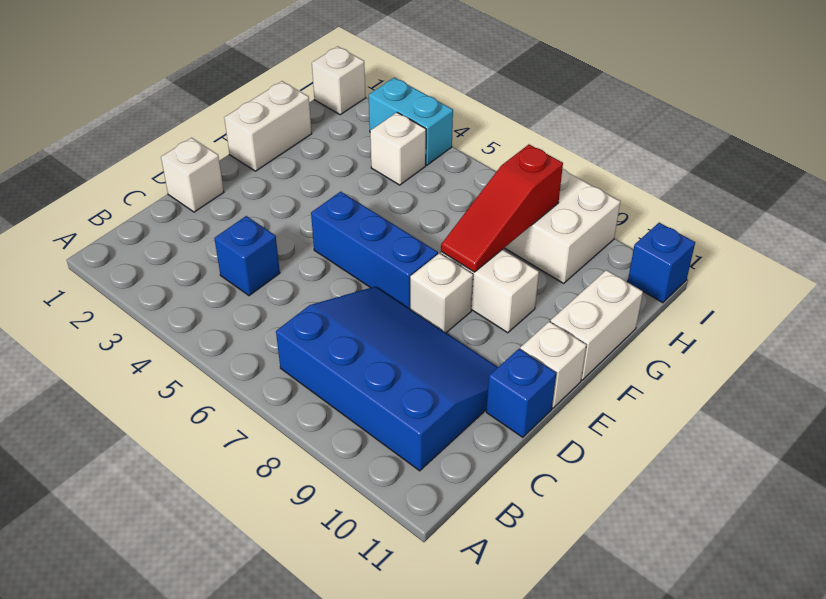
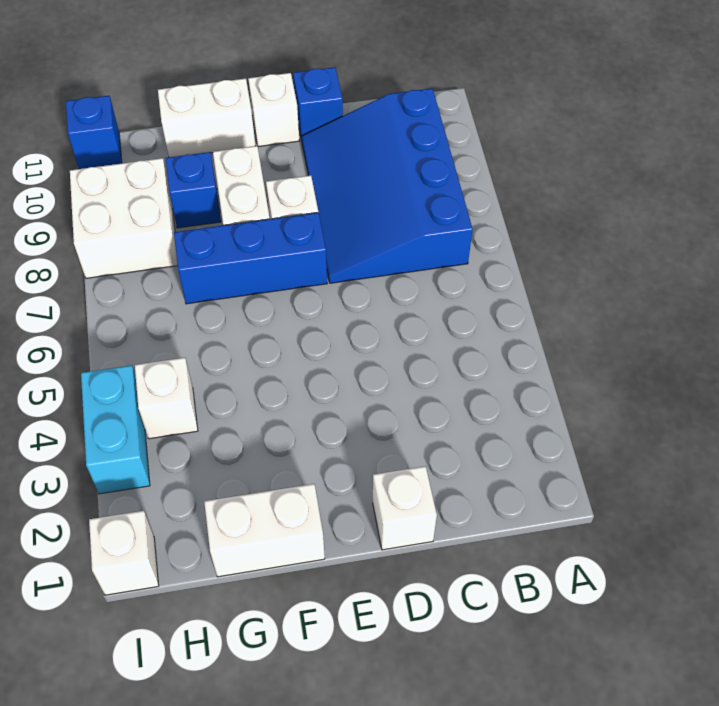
blue brick C4 level 1 -> blue brick G9 level 1
blue brick E5:E7 level 1 -> blue brick E7:G7 level 1
red slope F8:H8 level 2 top H -> none

